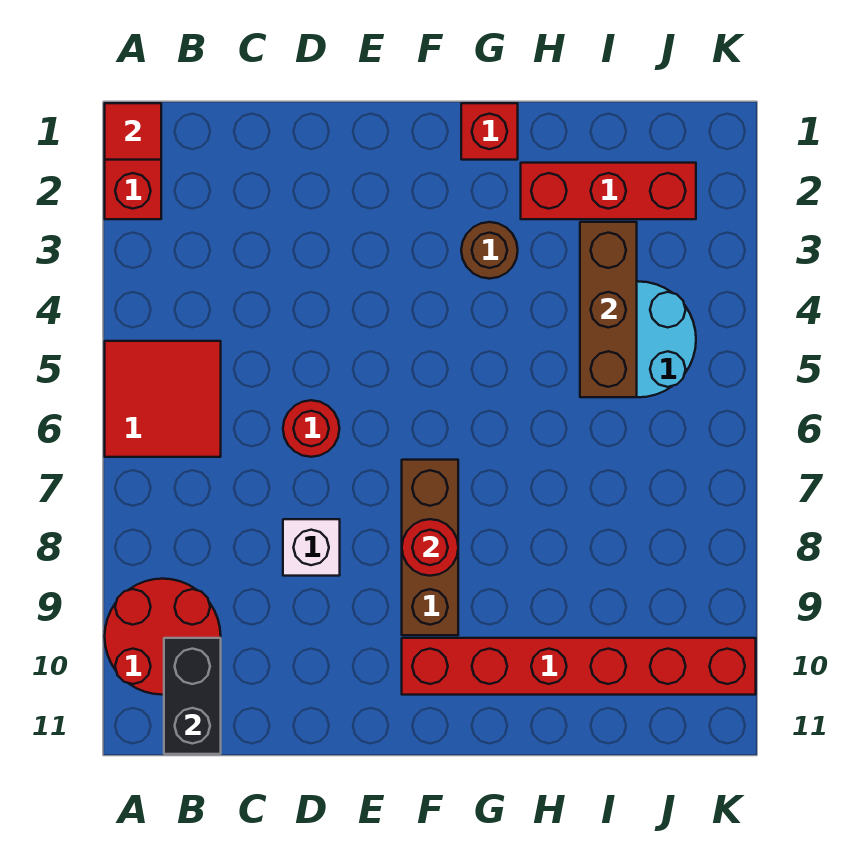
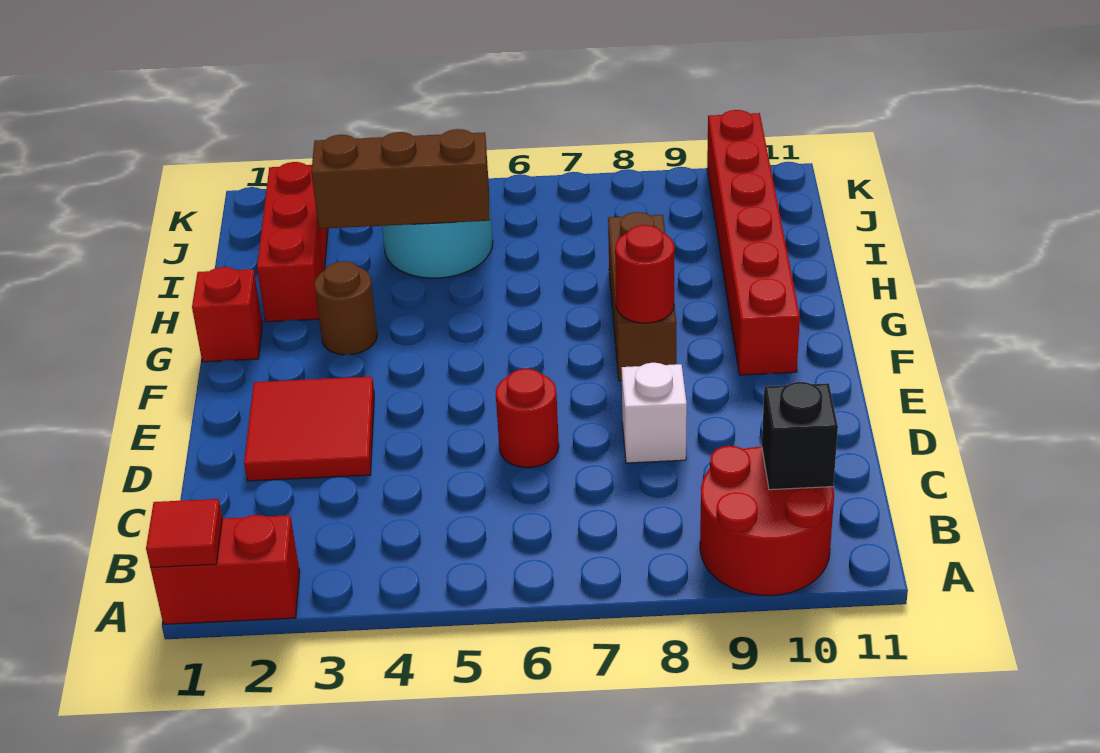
red tile A5:B6 level 1 -> red tile D2:E3 level 1
black brick B10:B11 level 2 -> black brick B10 level 2
brown brick F7:F9 level 1 -> brown brick F8:H8 level 1

